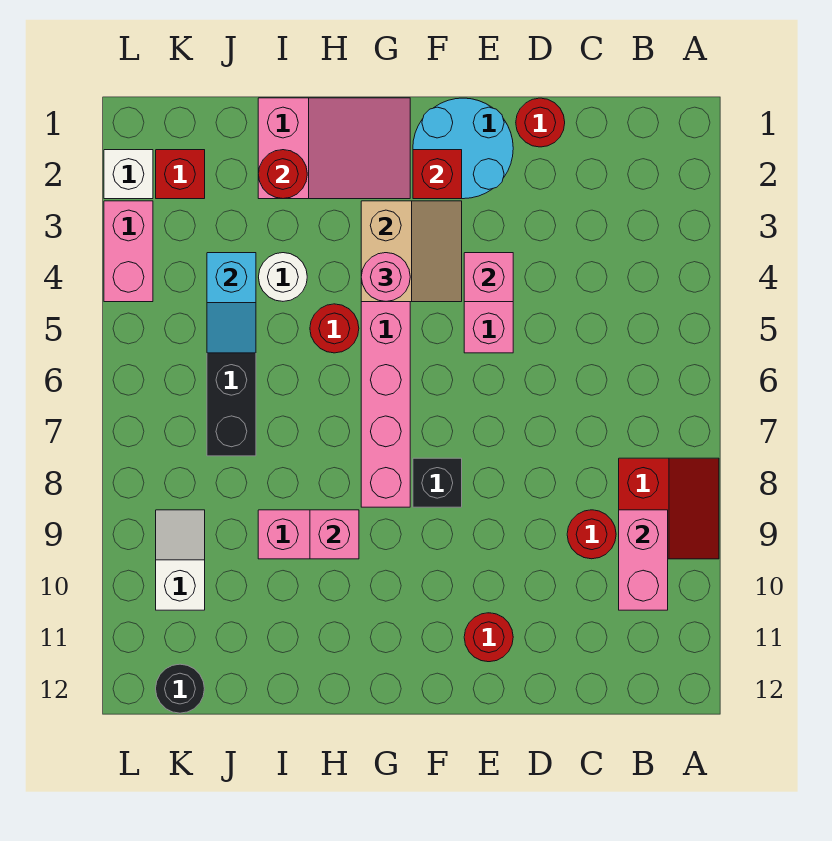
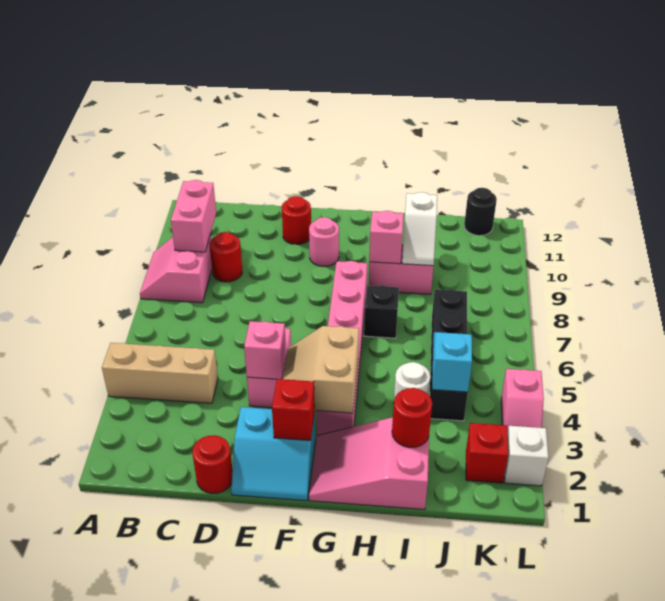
none -> tan brick A4:C4 level 1
red slope A8:B9 level 1 top B -> pink slope A8:B9 level 1 top B
cyan round brick E1:F2 level 1 -> cyan slope E1:F2 level 1 top 2
black brick F8 level 1 -> black brick H7 level 1
pink round brick G4 level 3 -> pink round brick F10 level 1
red round brick H5 level 1 -> none
white slope K9:K10 level 1 top 10 -> white slope I9:I10 level 2 top 10
pink brick L3:L4 level 1 -> pink slope L3:L4 level 1 top 4

